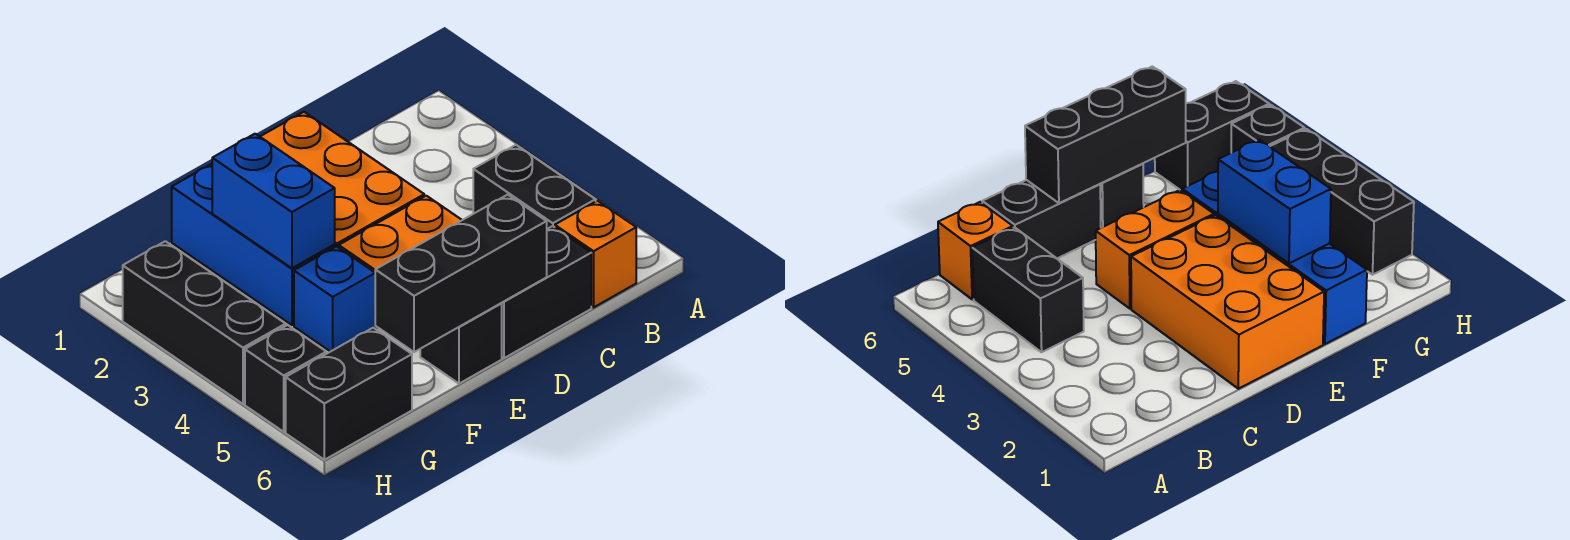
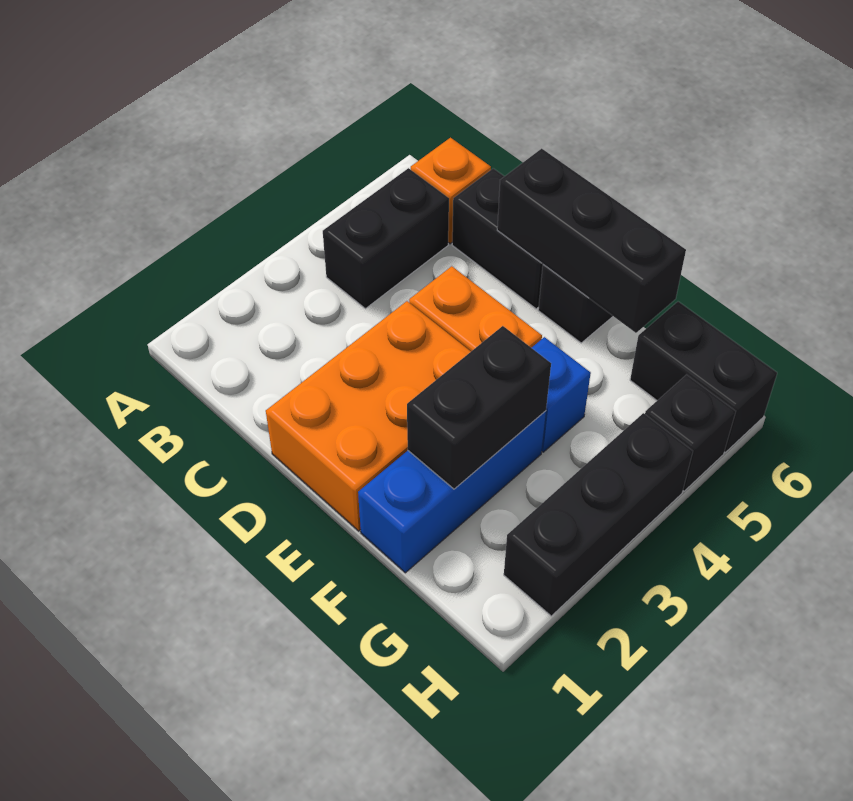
blue brick F2:F3 level 2 -> black brick F2:F3 level 2

